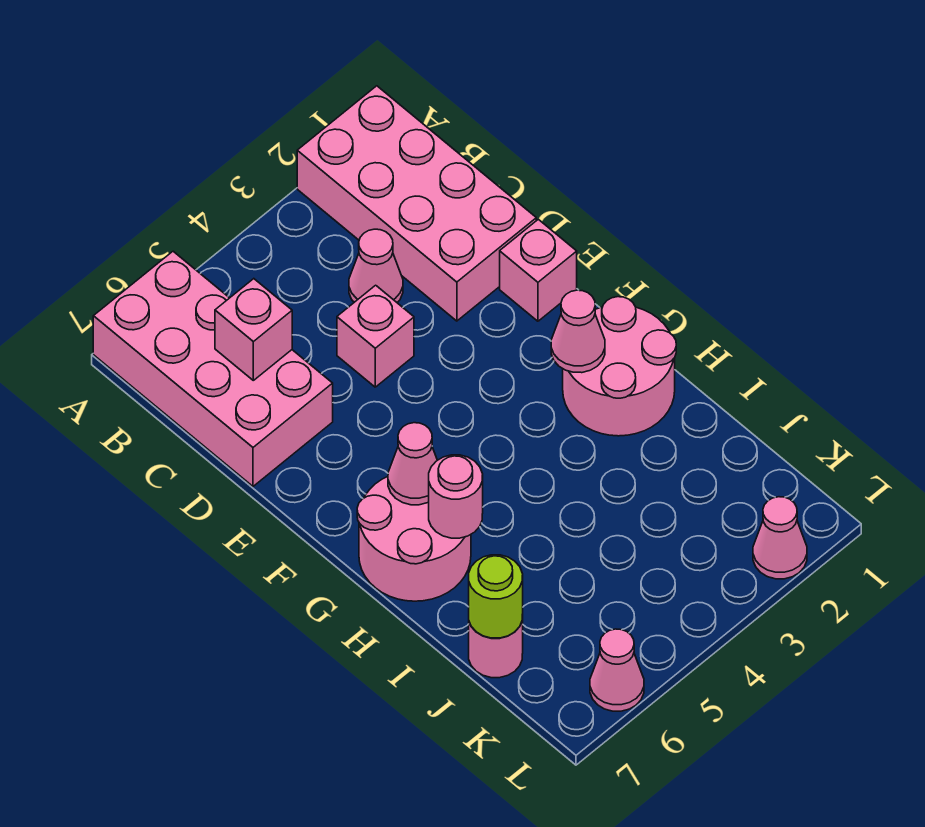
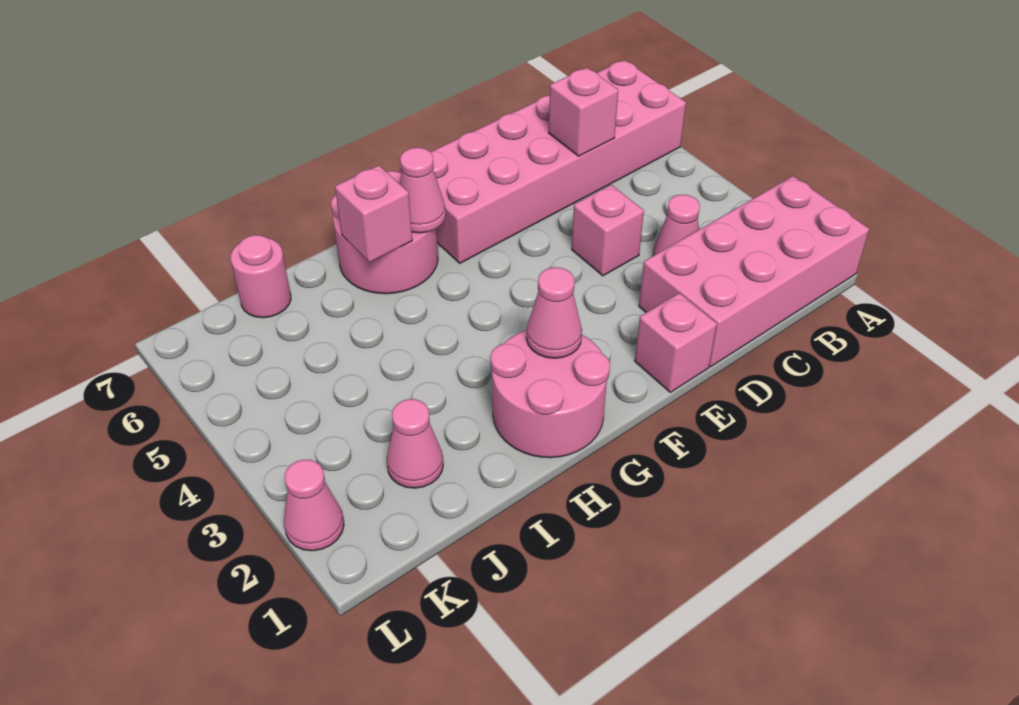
pink brick A6:D7 level 1 -> pink brick A6:F7 level 1
pink round brick H6 level 2 -> pink brick H6 level 2
lime round brick J7 level 2 -> none
pink cone L6 level 1 -> pink cone J2 level 1

